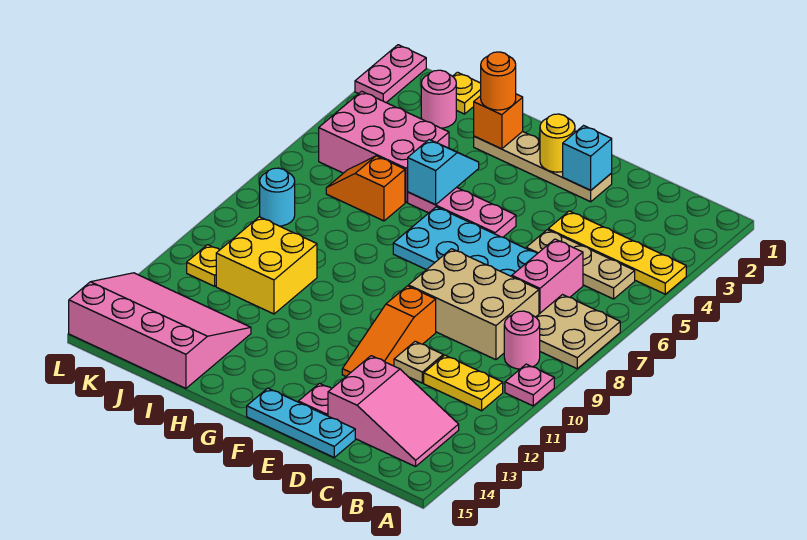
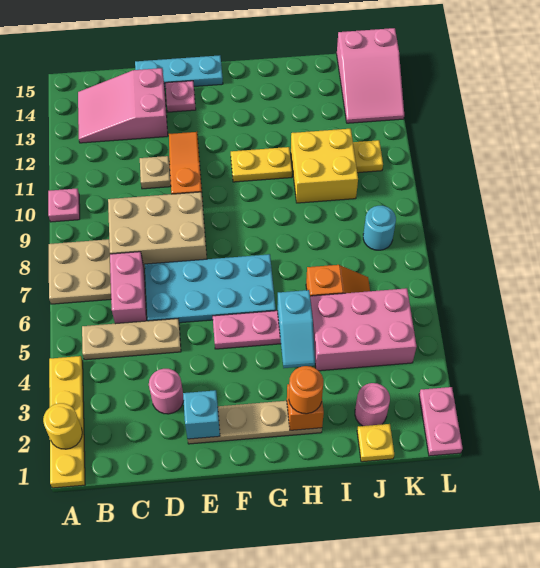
yellow plate A4:D4 level 1 -> yellow plate A1:A4 level 1
pink round brick B9 level 1 -> pink round brick D3 level 1
yellow plate B11:C11 level 1 -> yellow plate G11:H11 level 1
yellow round brick F2 level 2 -> yellow round brick A2 level 2
pink slope I13:L15 level 1 top 15 -> pink slope K13:L15 level 1 top 15

